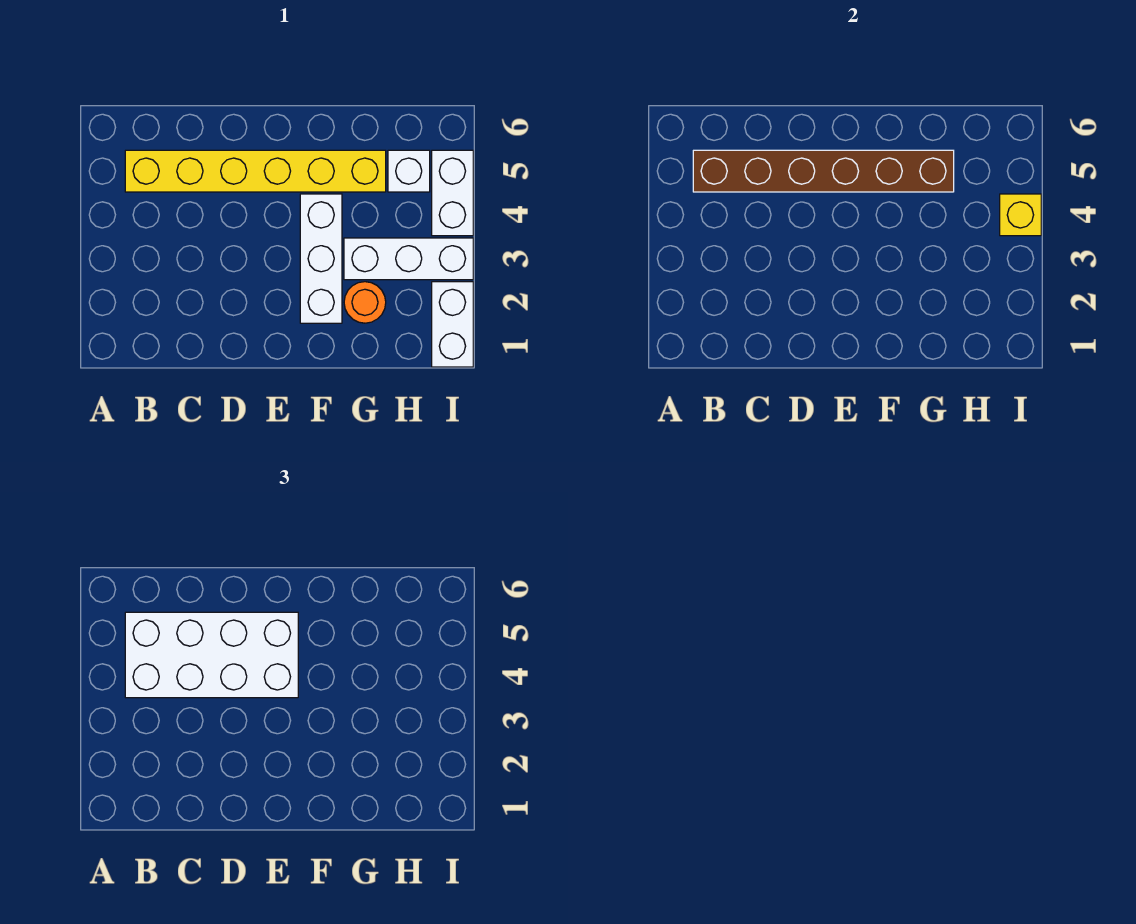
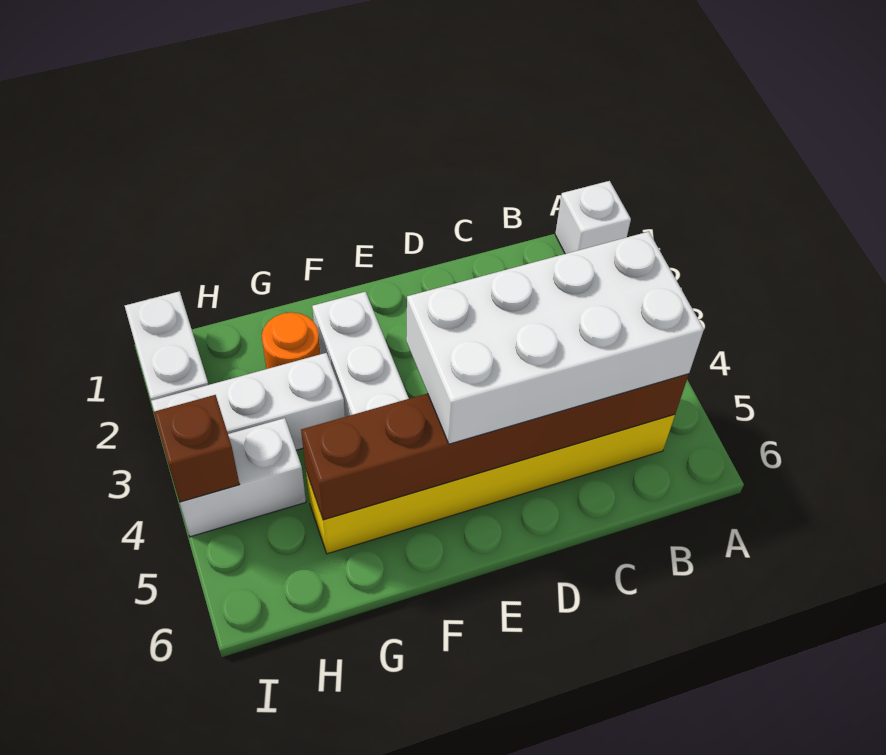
white brick H5 level 1 -> white brick A1 level 1
white brick I4:I5 level 1 -> white brick H4:I4 level 1
yellow brick I4 level 2 -> brown brick I4 level 2

